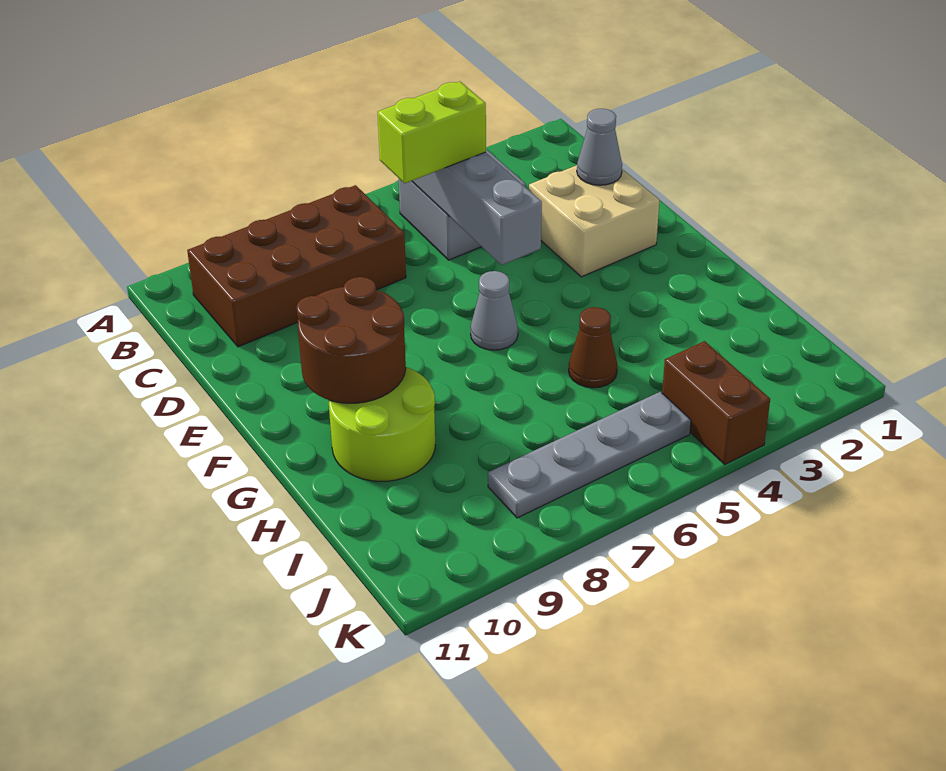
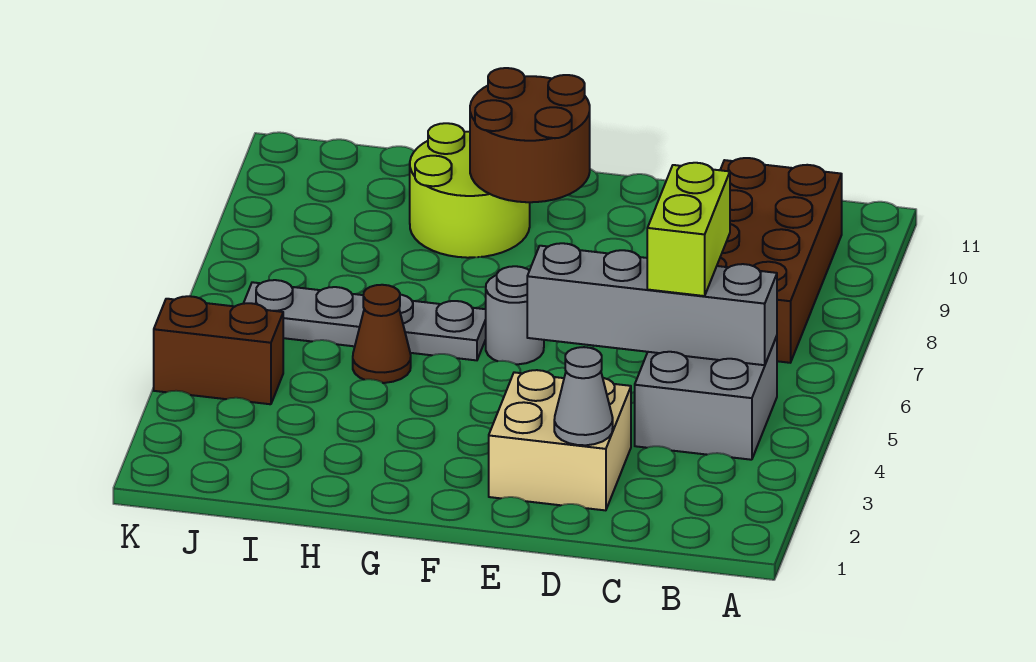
grey cone F6 level 1 -> grey round brick F6 level 1
grey plate J5:J8 level 1 -> grey plate G6:J6 level 1

